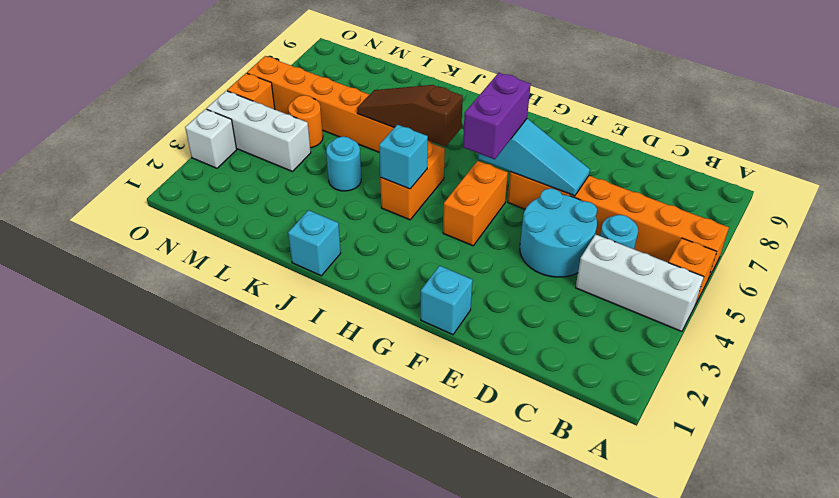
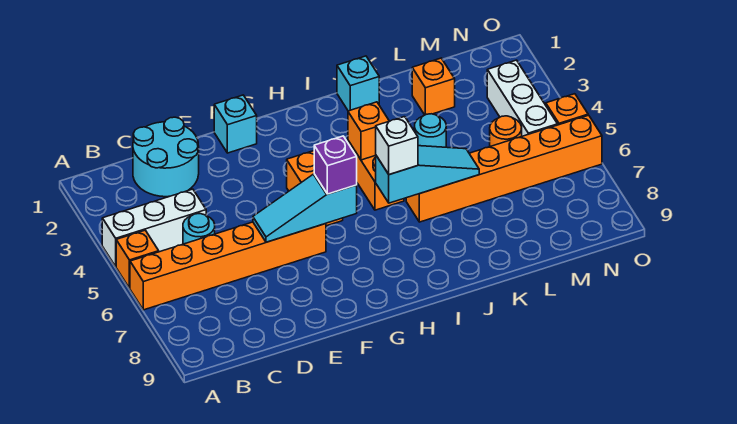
cyan round brick D4:E5 level 1 -> cyan round brick C1:D2 level 1
purple brick G5:G6 level 3 -> purple brick G6 level 3
cyan brick I4 level 2 -> orange brick I4 level 2
brown slope I6:K6 level 2 top I -> cyan slope I6:K6 level 2 top I
none -> orange brick L2 level 1
white brick M4:O4 level 1 -> white brick N3:N5 level 1
white brick O3 level 1 -> white brick I6 level 3

